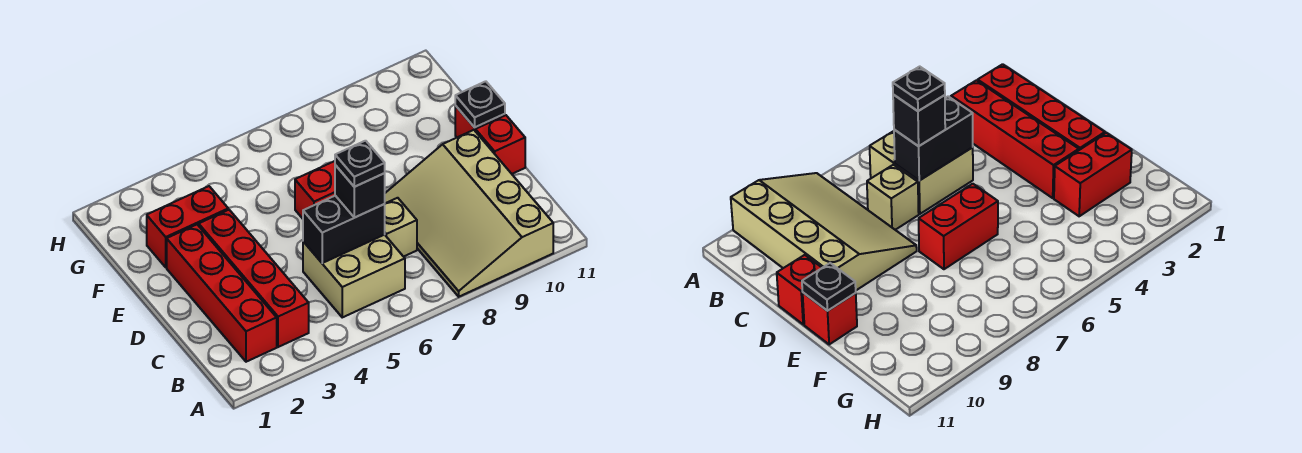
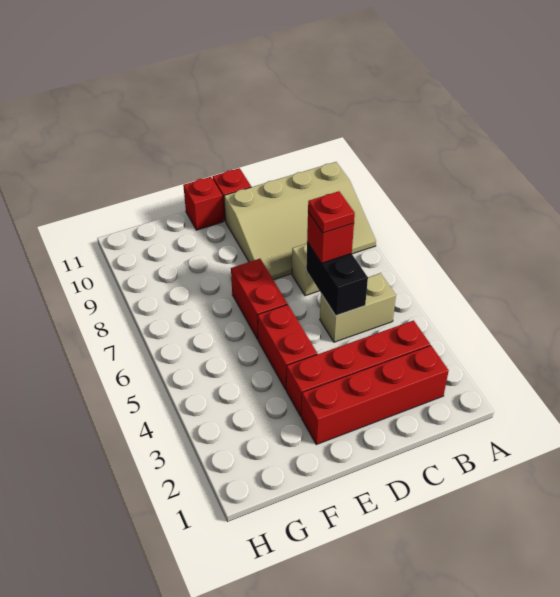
tan brick B5:C6 level 1 -> tan brick B5:C5 level 1
black brick C6 level 3 -> red brick C6 level 3
black plate C6 level 4 -> red plate C6 level 4
black plate E11 level 2 -> none
red brick F2:F3 level 1 -> red brick E4:E5 level 1

